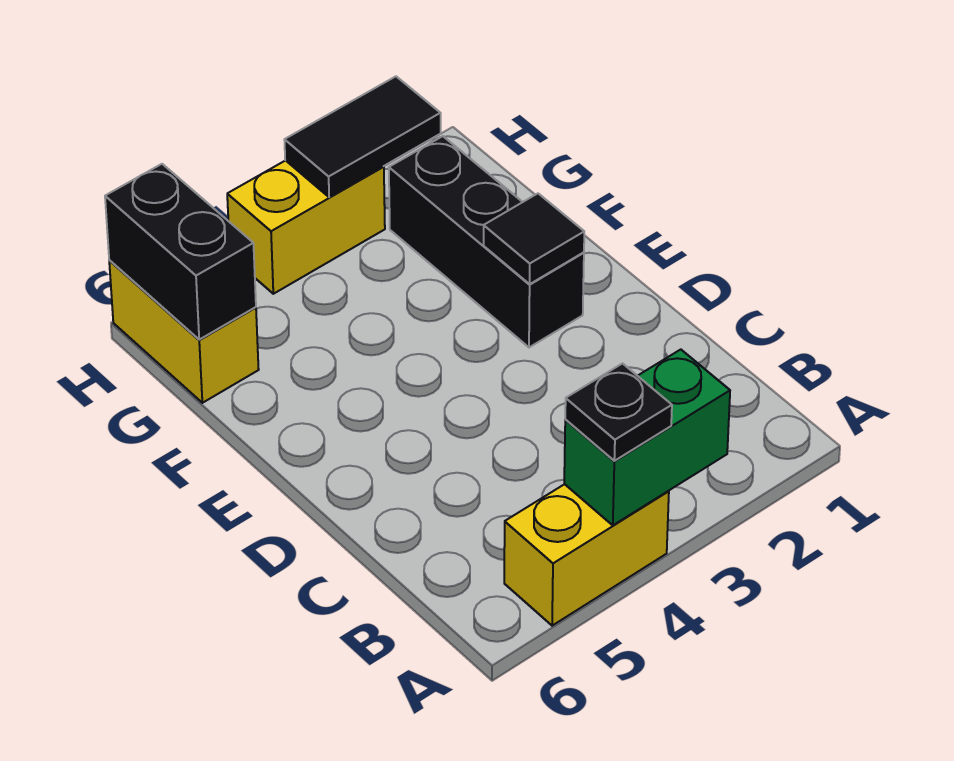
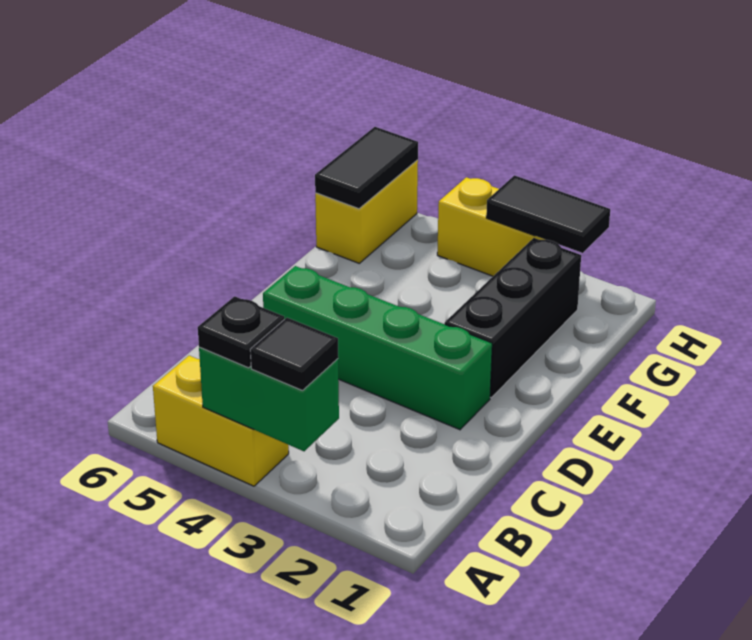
none -> green brick D2:D5 level 1
black tile E2 level 2 -> black tile A3 level 3
black brick G6:H6 level 2 -> black tile G6:H6 level 2

